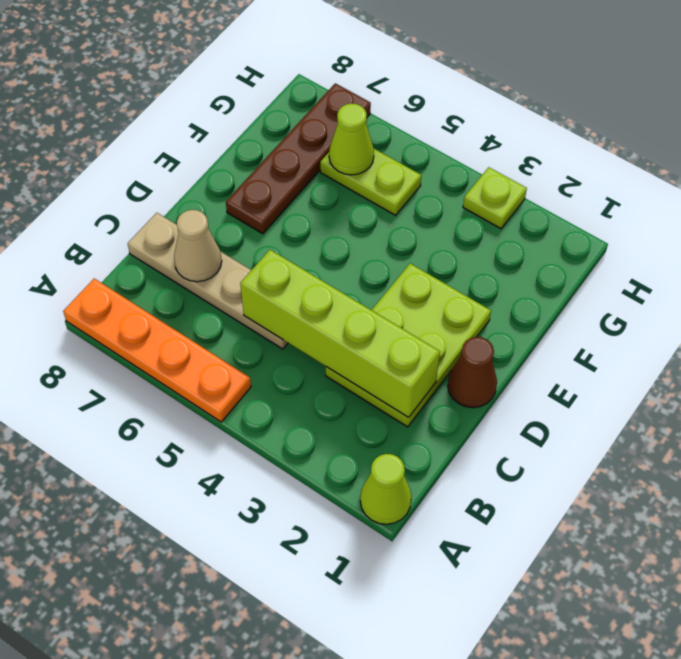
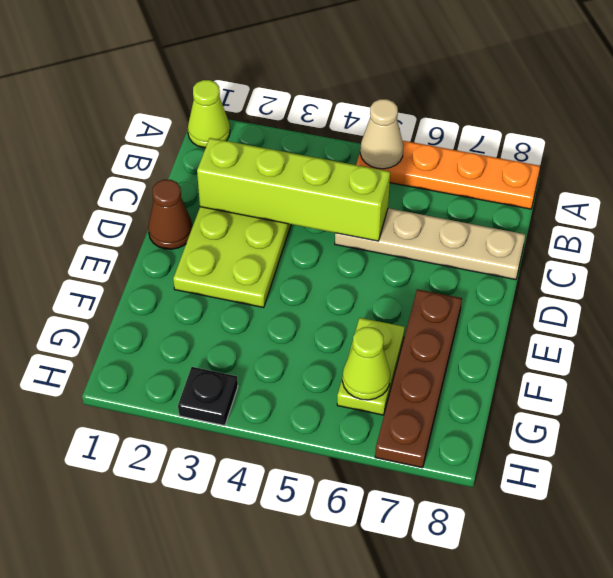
tan cone C7 level 2 -> tan cone A5 level 2
lime plate G5:G6 level 1 -> lime plate F6:G6 level 1
lime plate H3 level 1 -> black plate H3 level 1

